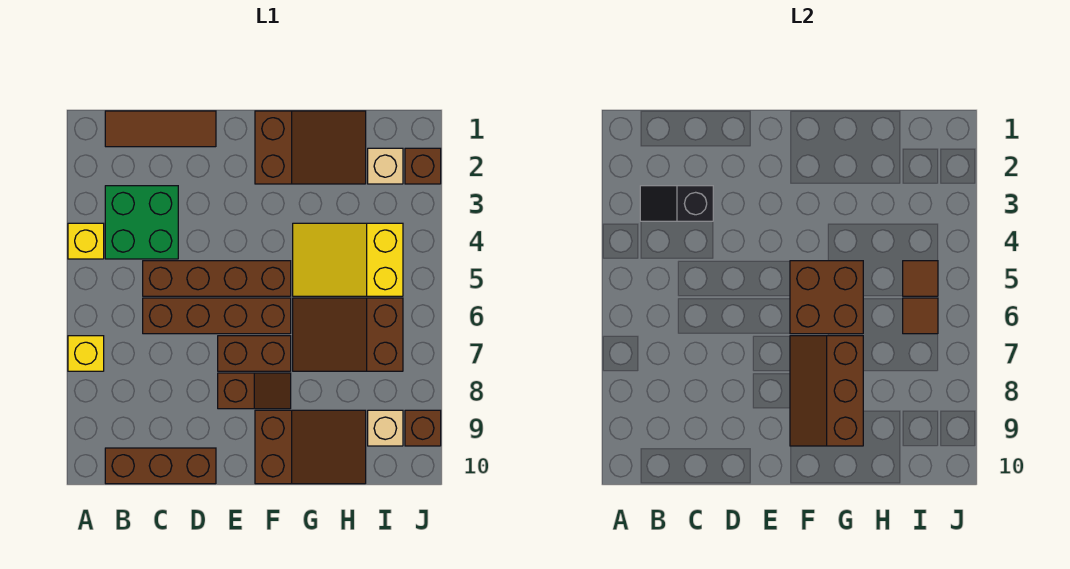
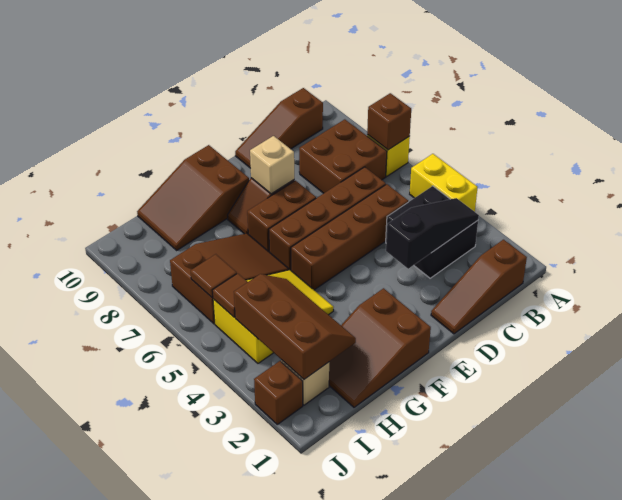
yellow brick A4 level 1 -> yellow brick A4:A5 level 1
brown tile B1:D1 level 1 -> brown slope B1:D1 level 1 top B
green brick B3:C4 level 1 -> black brick B3:C4 level 1
black slope B3:C3 level 2 top C -> black slope B3:D3 level 2 top D
brown brick B10:D10 level 1 -> brown slope B10:D10 level 1 top B
brown brick F5:G6 level 2 -> brown brick B7:C8 level 1
brown slope F7:G9 level 2 top G -> brown slope H2:I4 level 2 top I
tan brick I9 level 1 -> tan brick E8 level 2
brown brick J9 level 1 -> brown brick A7 level 2

